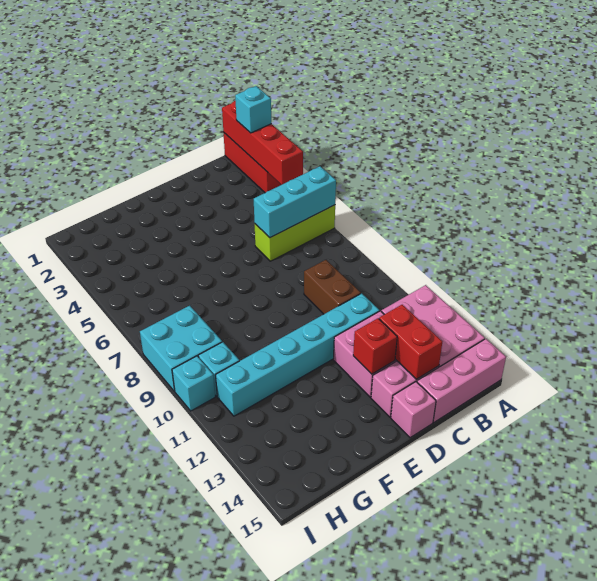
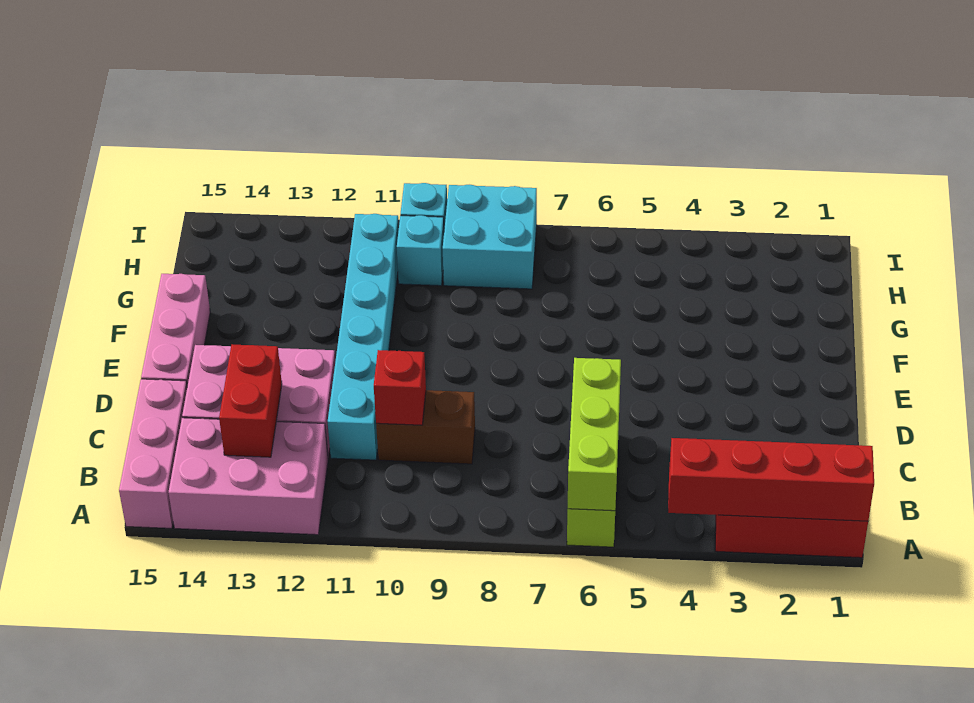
cyan brick A2 level 3 -> none
cyan brick A6:C6 level 2 -> lime brick A6:C6 level 2
red brick C13:C14 level 2 -> red brick B13:C13 level 2
red brick D13 level 2 -> red brick C10 level 2
pink brick D15 level 1 -> pink brick D15:F15 level 1

